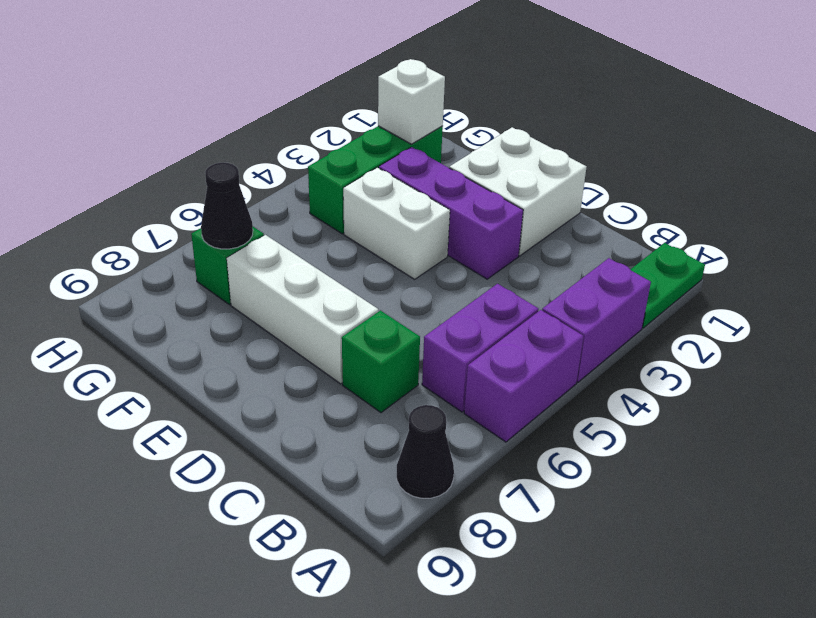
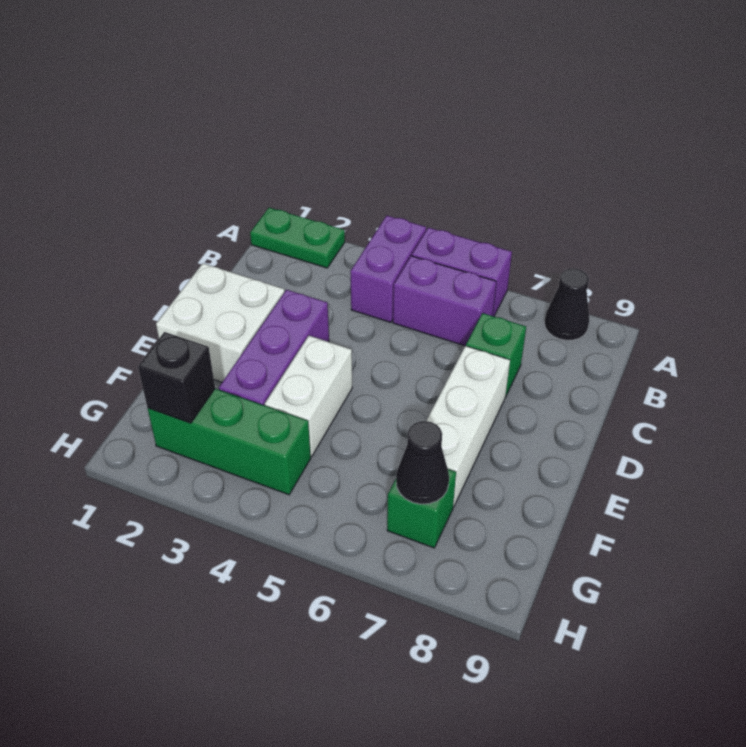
purple brick A3:A4 level 1 -> purple brick A4:B4 level 1
white brick G2 level 2 -> black brick G2 level 2

